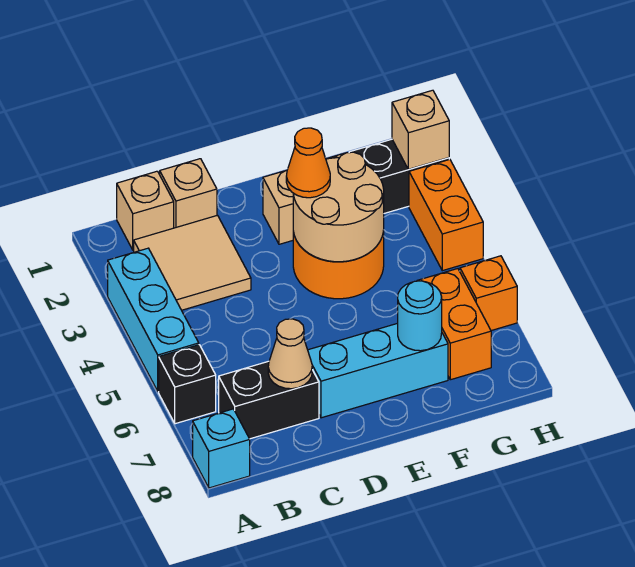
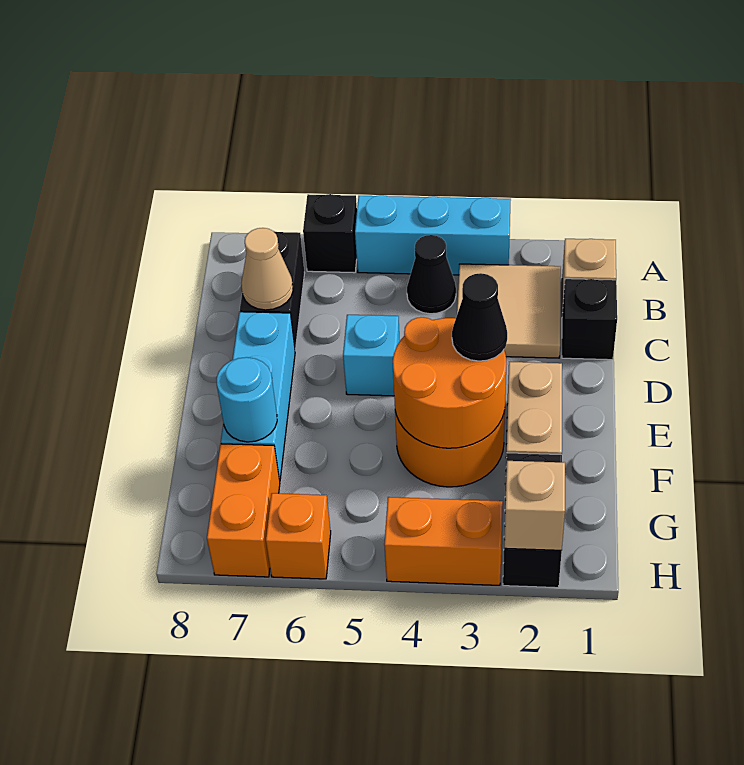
cyan brick A8 level 1 -> cyan brick D5 level 1
none -> black cone B4 level 1
tan brick C1 level 1 -> black brick C1 level 1
tan round brick E3:F4 level 2 -> orange round brick E3:F4 level 2
orange cone E3 level 3 -> black cone E3 level 3
orange brick G6:G7 level 1 -> orange brick G7:H7 level 1

